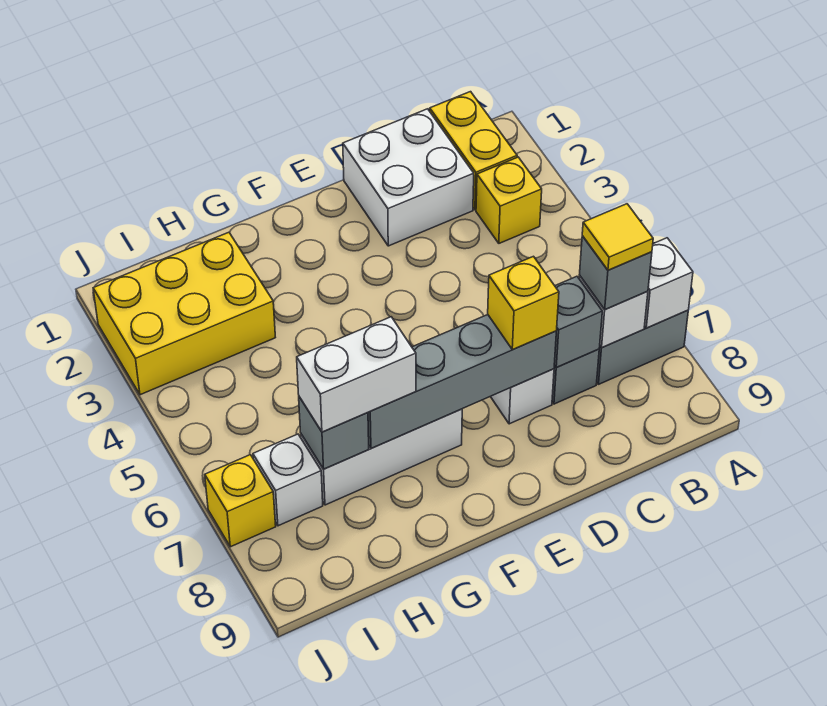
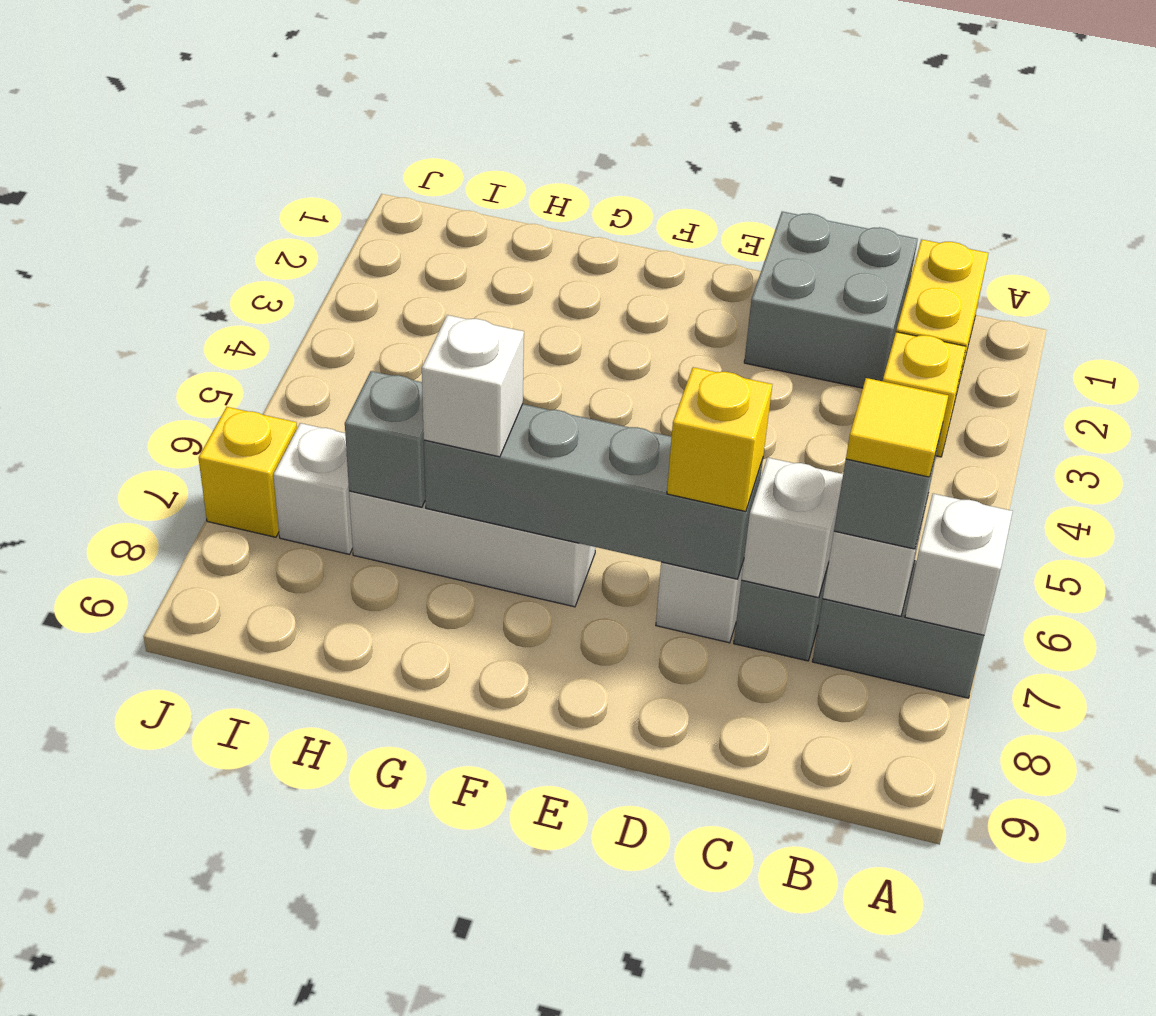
white brick C1:D2 level 1 -> grey brick C1:D2 level 1
grey brick C7 level 2 -> white brick C7 level 2
white brick G7:H7 level 3 -> white brick G7 level 3
yellow brick H2:J3 level 1 -> none

